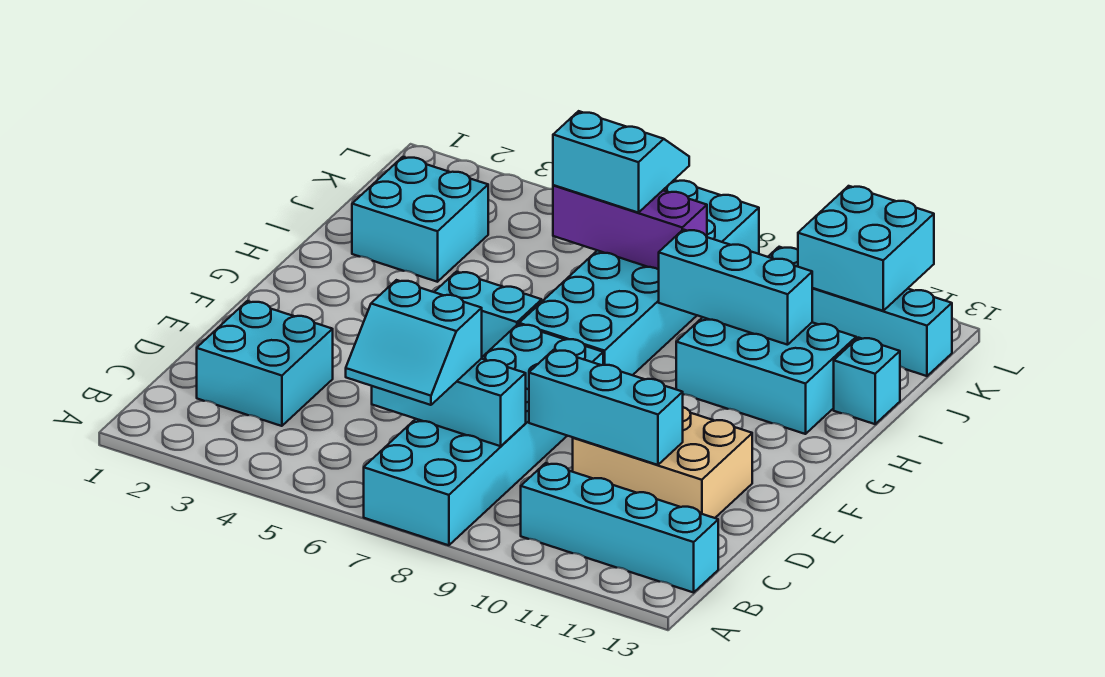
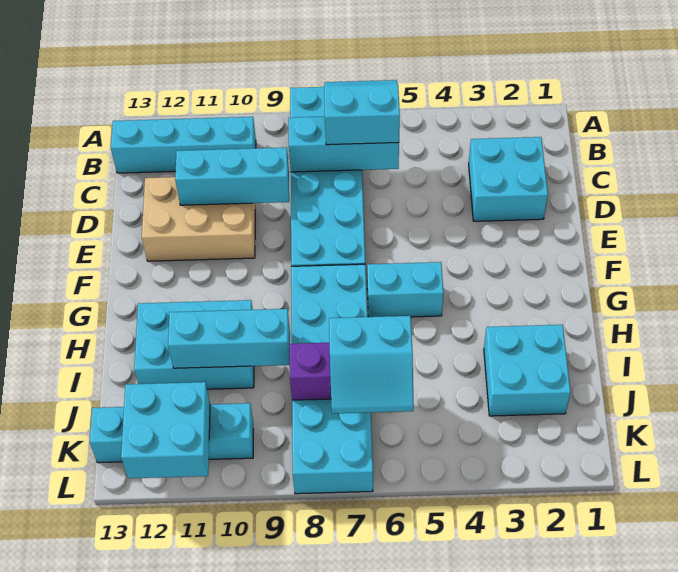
cyan brick I13 level 1 -> none

